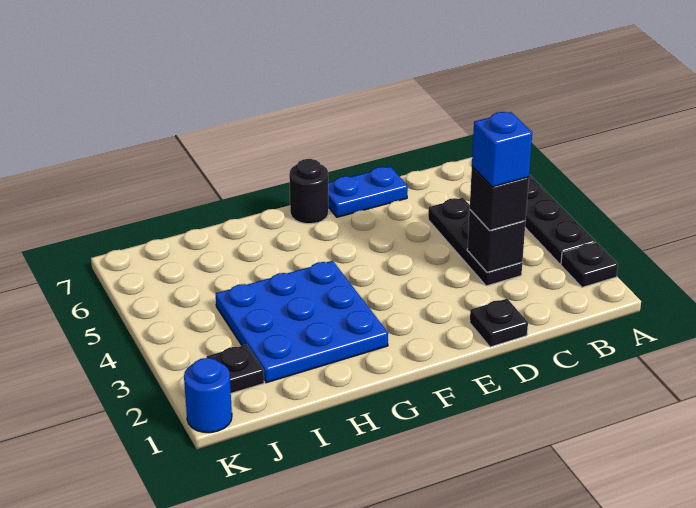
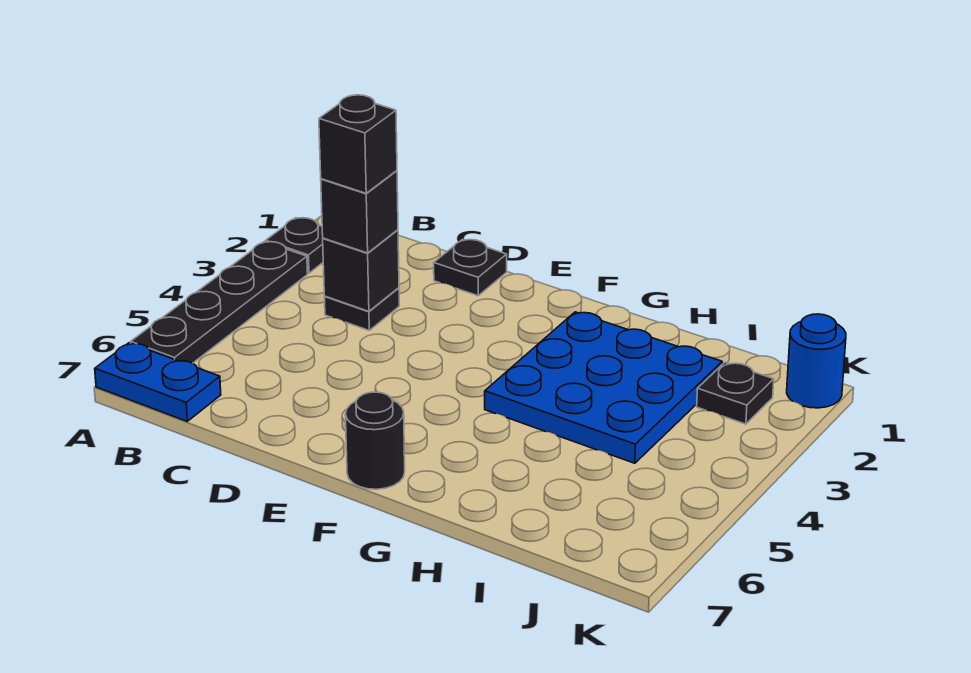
black plate C3:C5 level 1 -> black plate C3 level 1
blue brick C3 level 4 -> black brick C3 level 4
blue plate D7:E7 level 1 -> blue plate A7:B7 level 1

